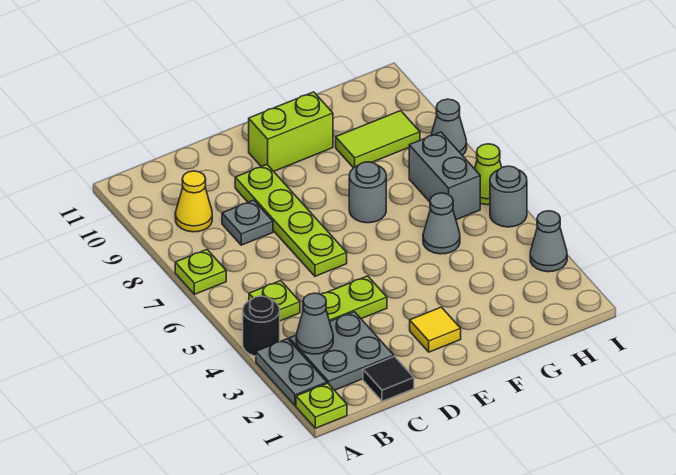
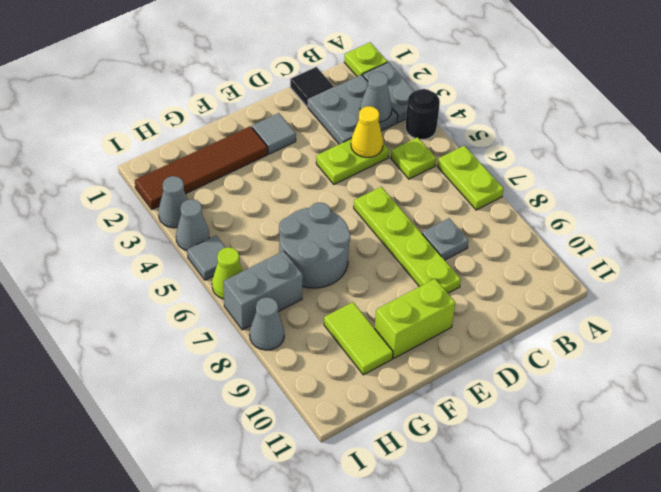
lime plate A7 level 1 -> lime plate A6:A7 level 1
yellow cone B9 level 1 -> yellow cone C4 level 2
yellow tile E2 level 1 -> grey tile E2 level 1
none -> brown tile F2:I2 level 1
grey round brick F7 level 1 -> grey round brick F6:G7 level 1
grey cone G5 level 1 -> grey cone I4 level 1
lime tile G9:H9 level 1 -> lime tile G9:G10 level 1
grey brick H6:H7 level 1 -> grey brick H7:I7 level 1
grey round brick I5 level 1 -> grey tile I5 level 1

